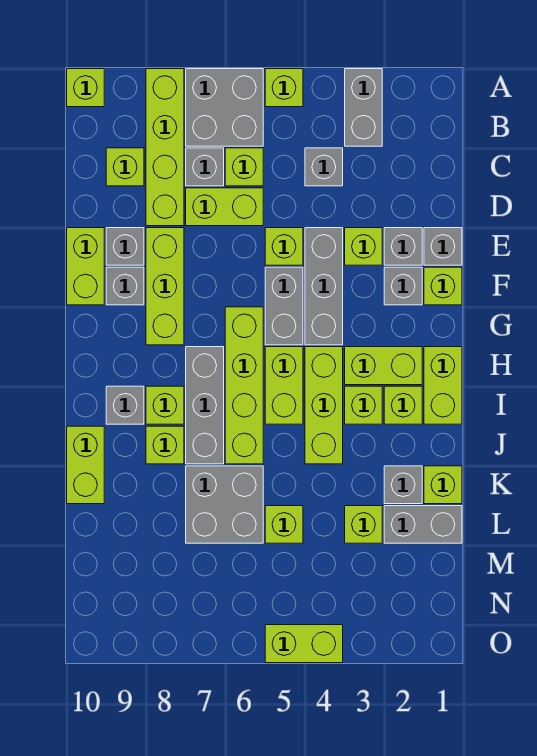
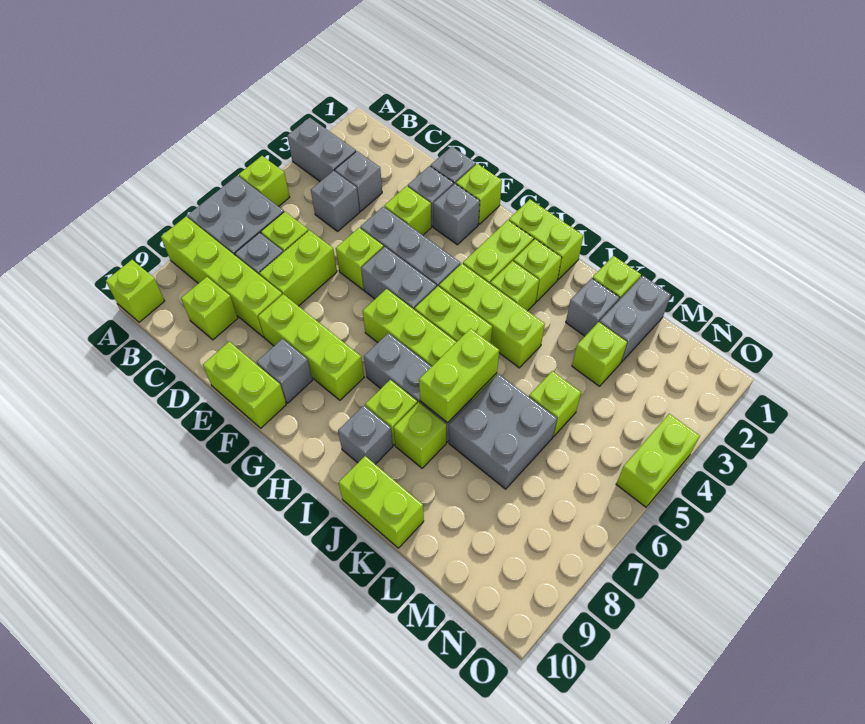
grey brick E9 level 1 -> grey brick C3 level 1
none -> lime brick J6:J7 level 2

